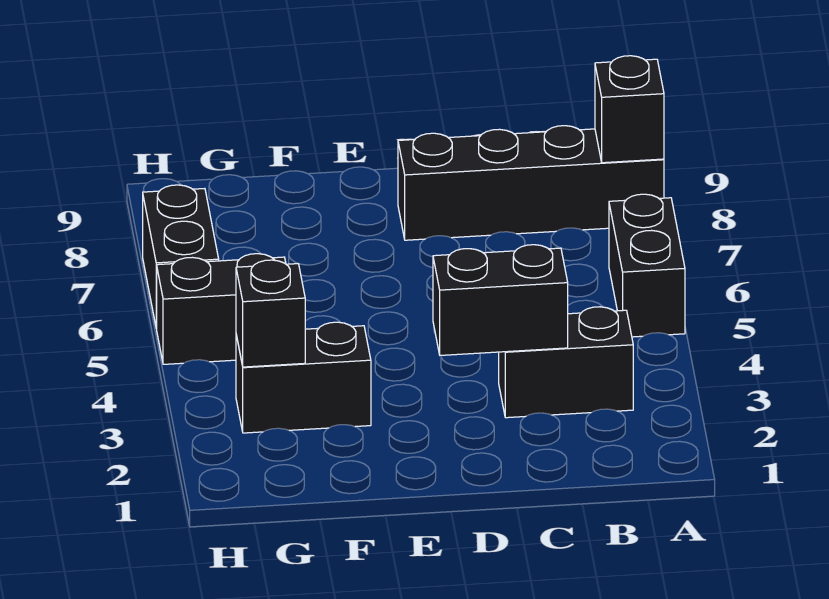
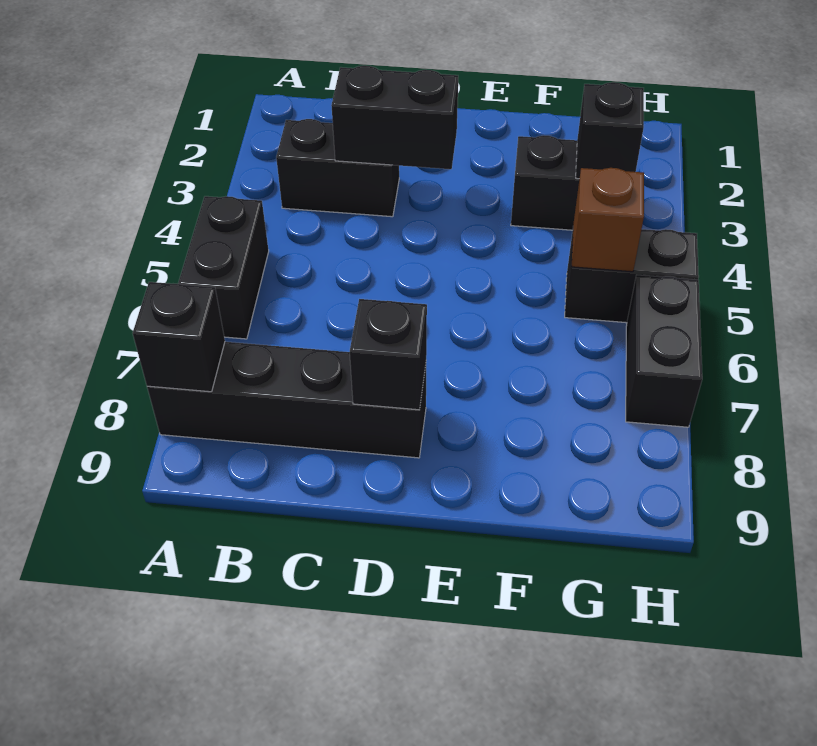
none -> black brick D8 level 2
none -> brown brick G5 level 2

